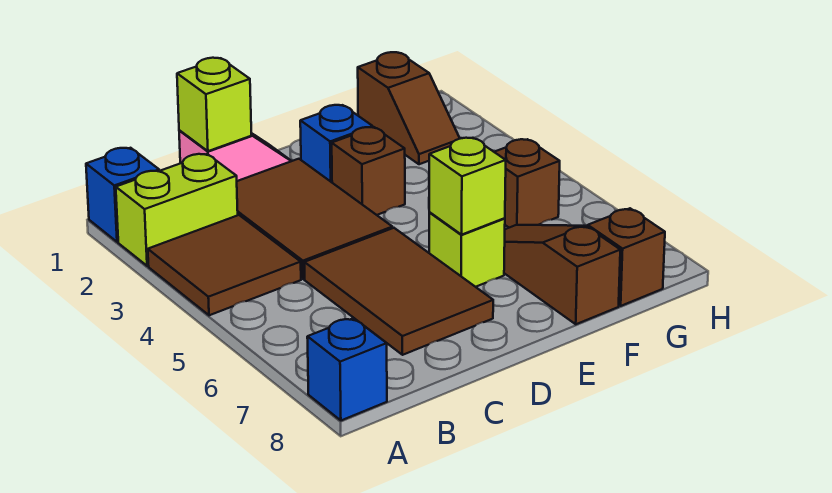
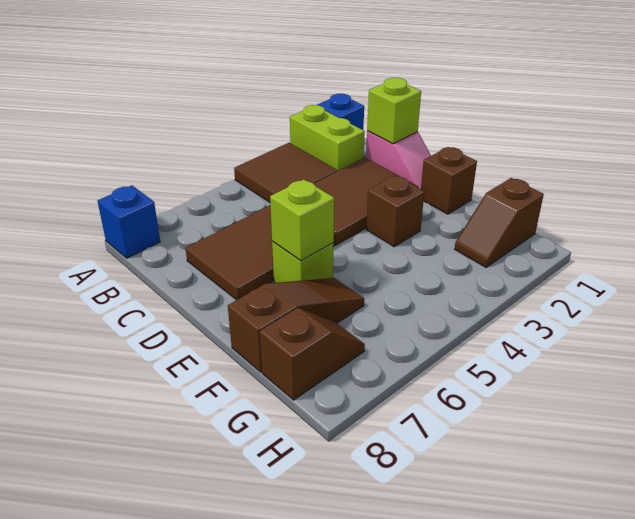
blue brick E2 level 1 -> none
brown brick G5 level 1 -> brown brick E1 level 1

